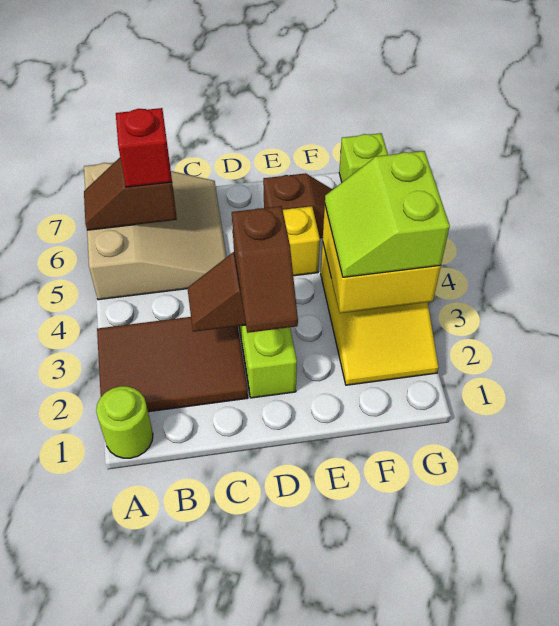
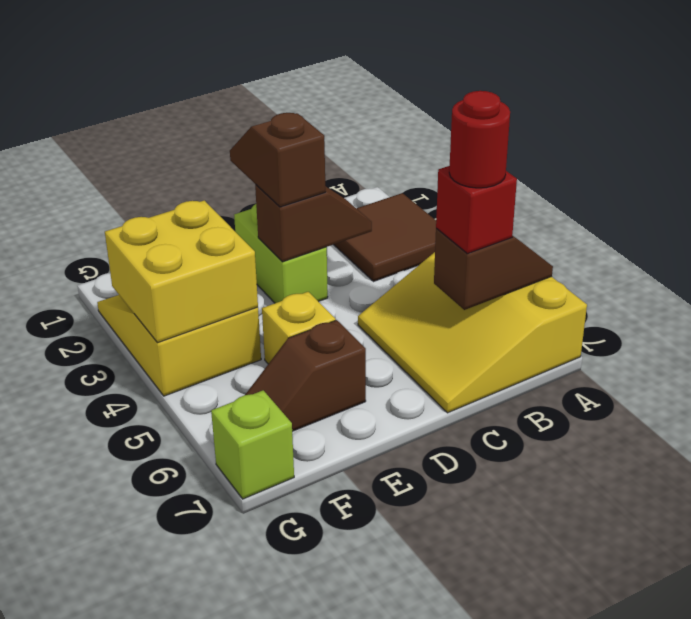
lime round brick A1 level 1 -> none
brown tile A2:C3 level 1 -> brown tile A2:B3 level 1
tan slope A5:C7 level 1 top A -> yellow slope A5:C7 level 1 top A
none -> red round brick B6 level 4
lime slope F3:G4 level 3 top G -> none

